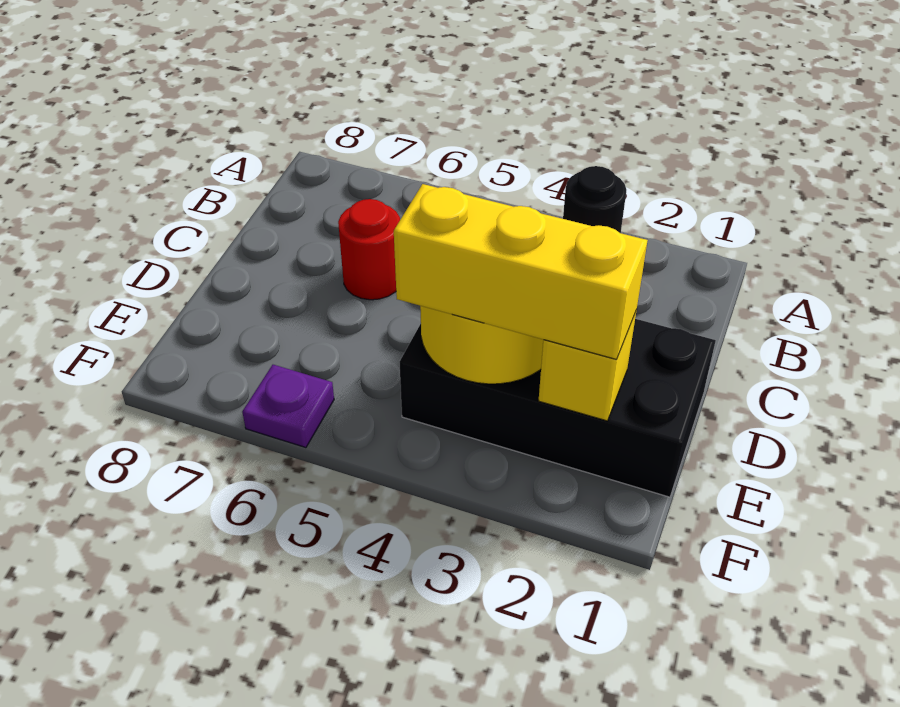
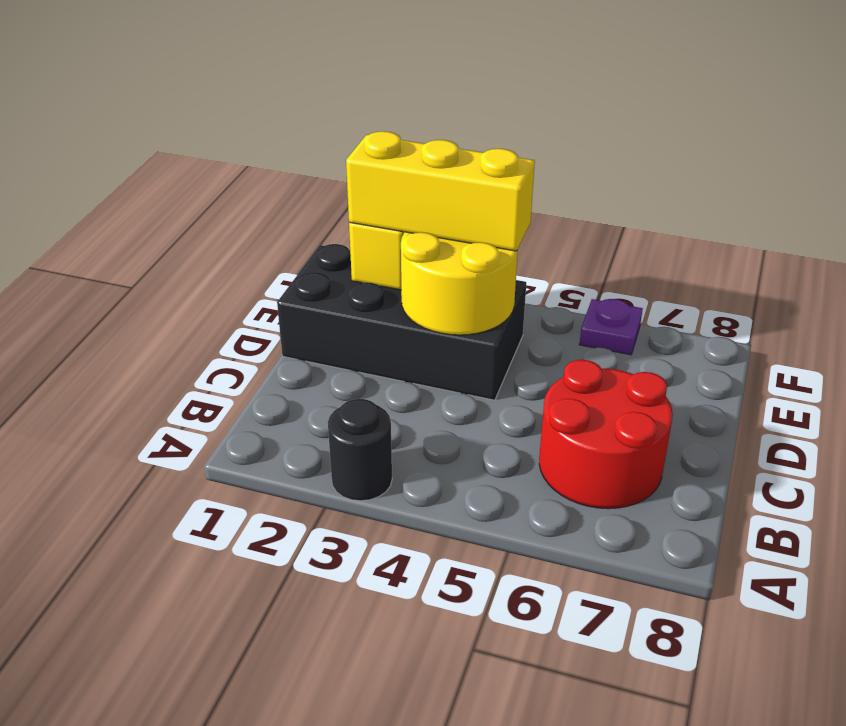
red round brick C6 level 1 -> red round brick B6:C7 level 1

